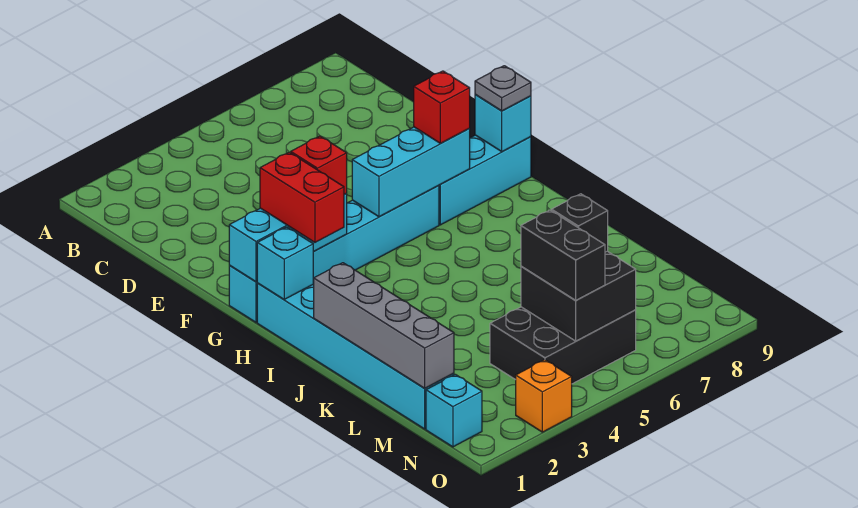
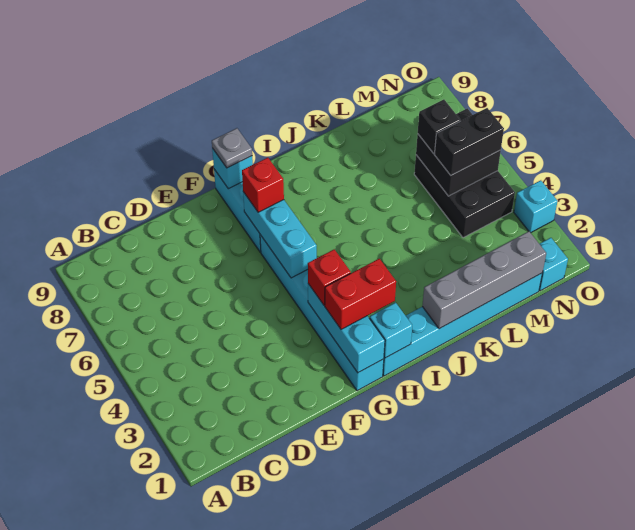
orange brick O3 level 1 -> cyan brick O3 level 1

